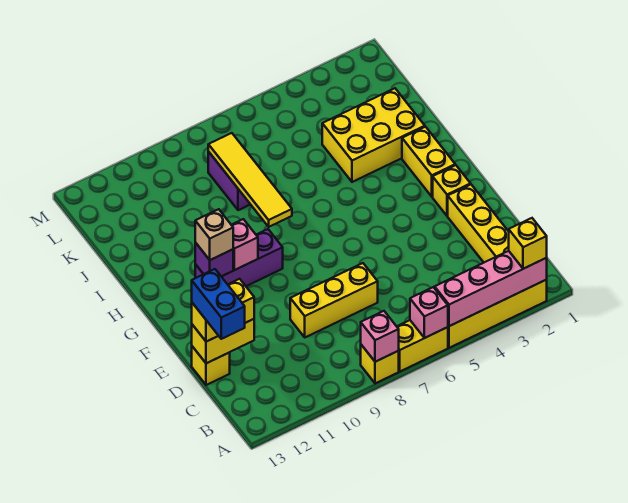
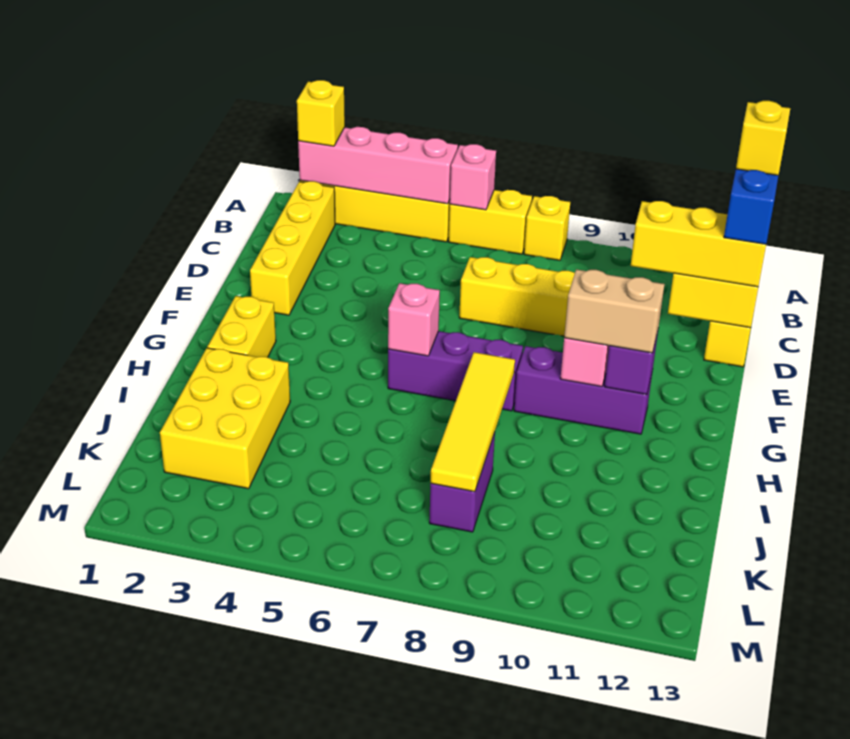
pink brick A8 level 2 -> pink brick G6 level 2
yellow brick D12:D13 level 3 -> yellow brick D11:D13 level 3
yellow brick F2 level 1 -> yellow brick C13 level 5
none -> purple brick G6:G8 level 1
tan brick G11 level 3 -> tan brick G10:G11 level 3
yellow brick I2:J4 level 1 -> yellow brick I2:K3 level 1

